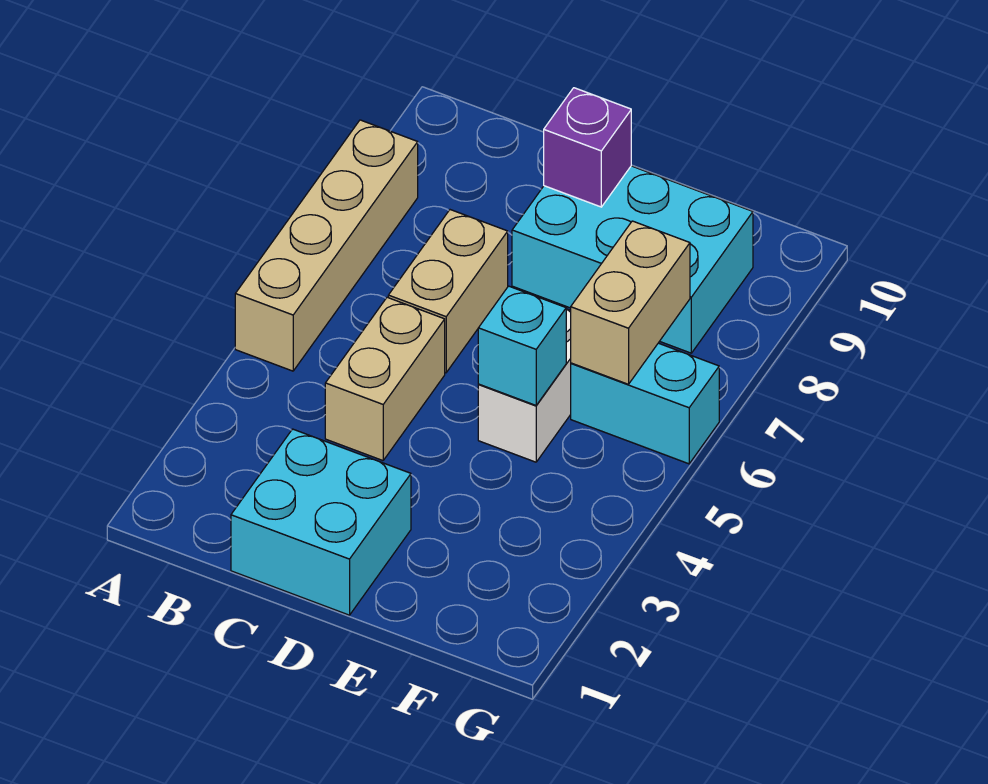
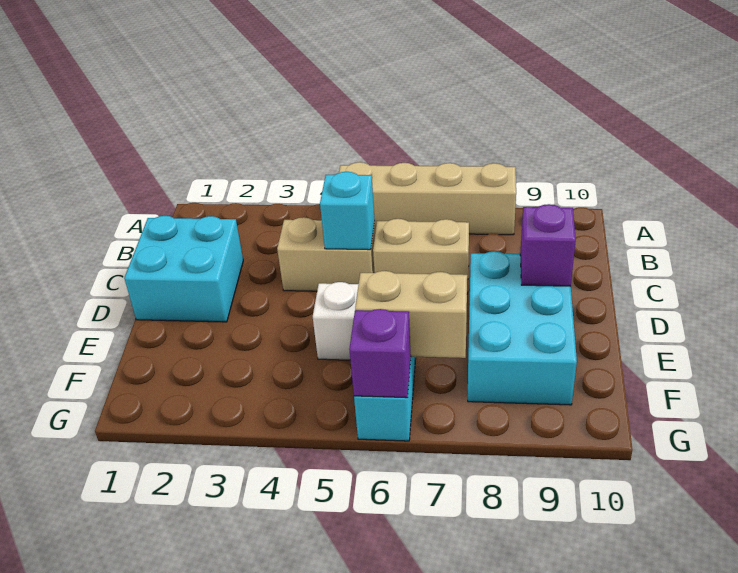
cyan brick E5 level 2 -> cyan brick C5 level 2
none -> purple brick G6 level 2

